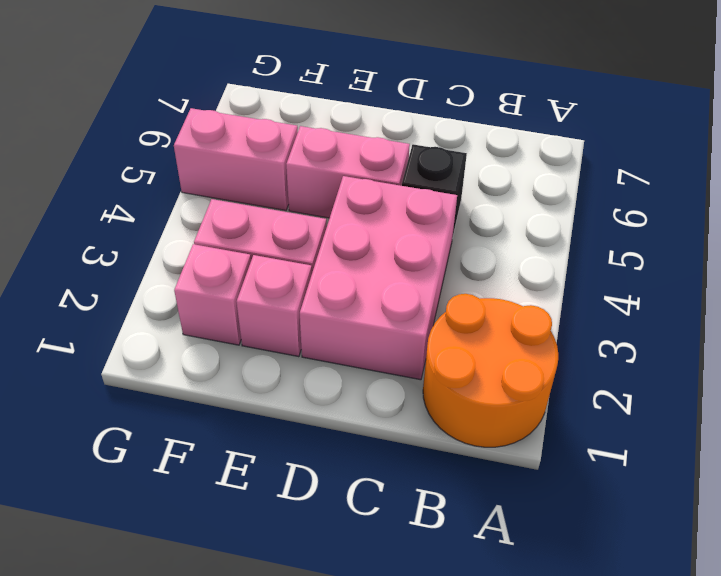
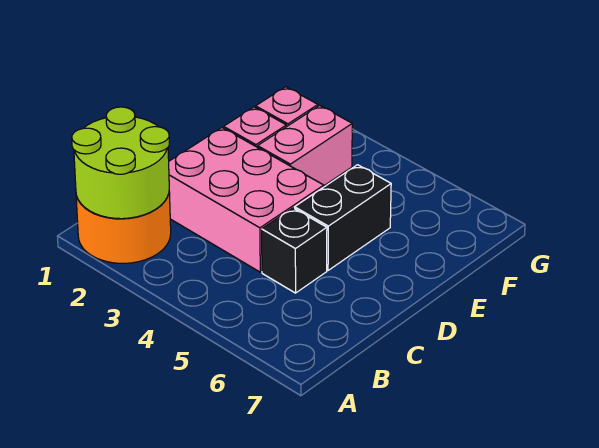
none -> lime round brick A1:B2 level 2
pink brick D5:E5 level 1 -> black brick D5:E5 level 1
pink brick F5:G5 level 1 -> none

